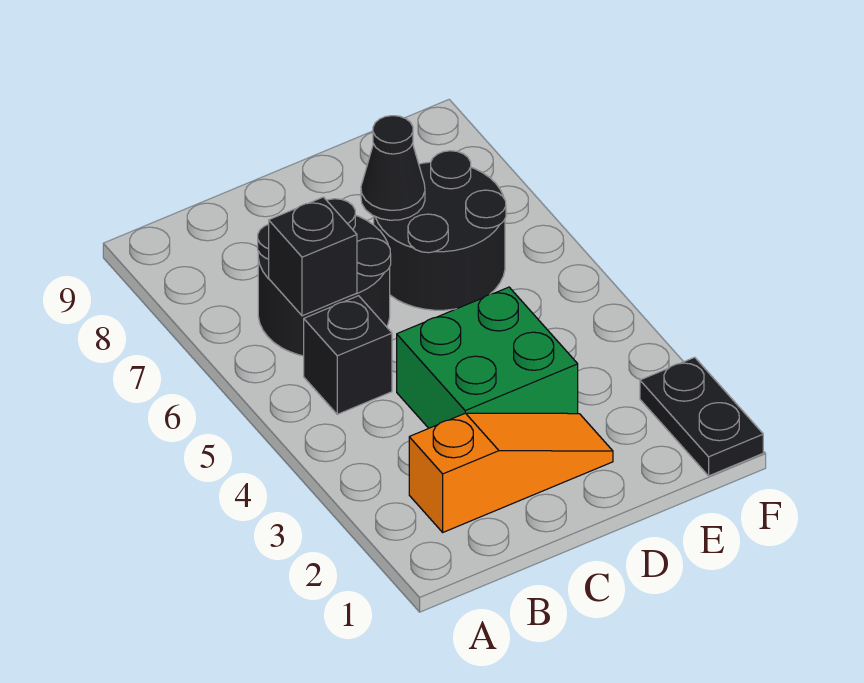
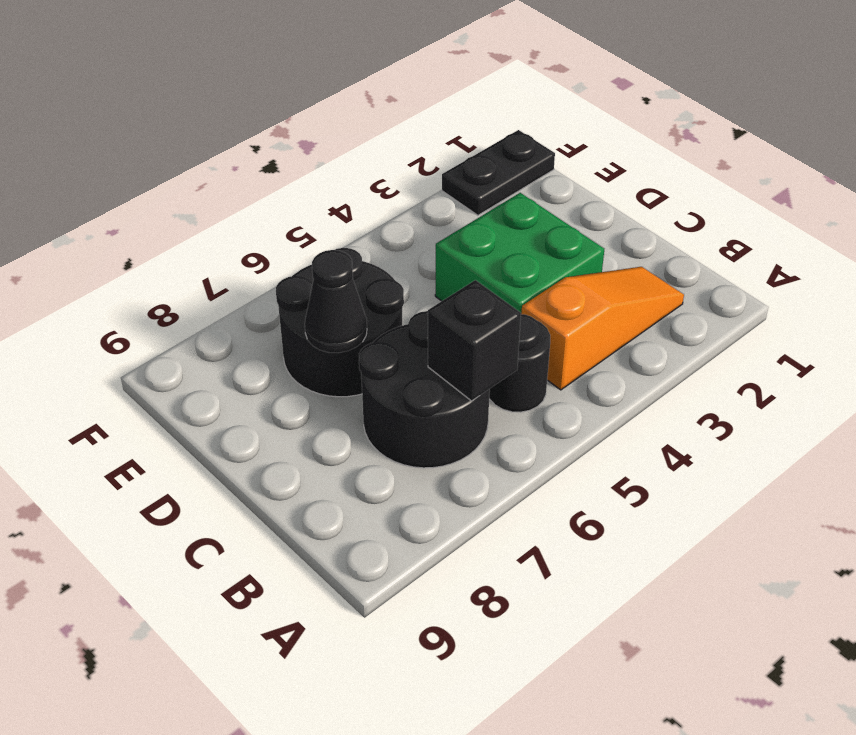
orange slope B2:D2 level 1 top B -> orange slope B2:B4 level 1 top 4
black brick B5 level 1 -> black round brick B5 level 1

